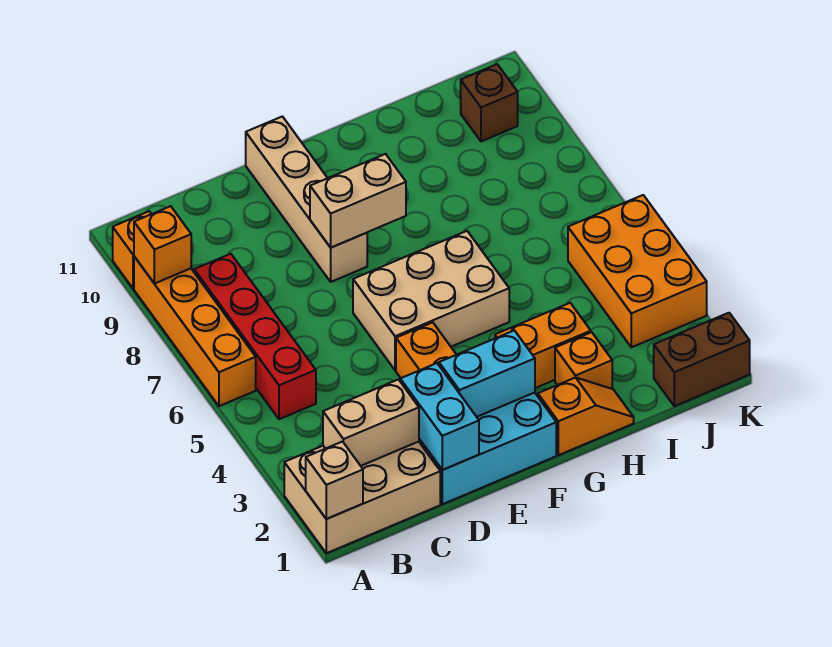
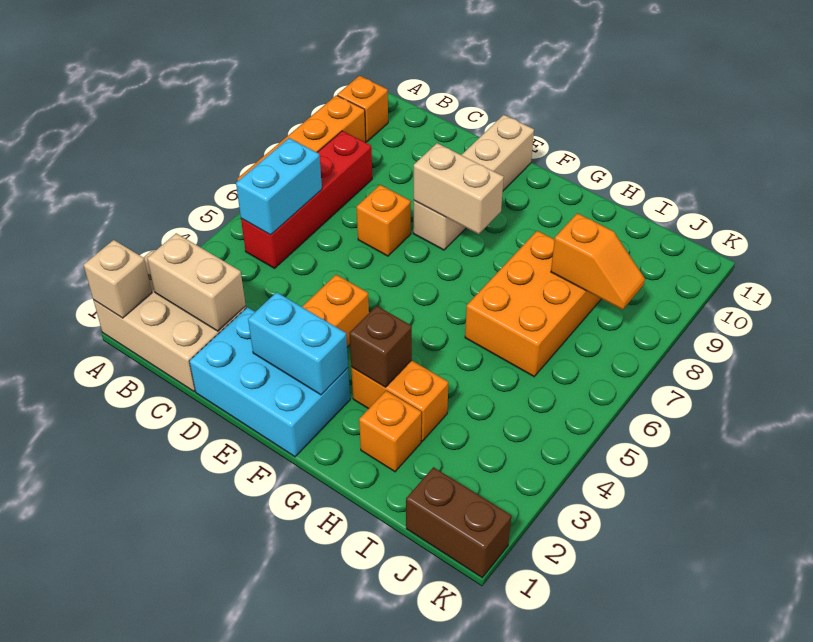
orange brick A9 level 2 -> orange brick D7 level 1
cyan brick D1:D2 level 2 -> cyan brick B5:B6 level 2
tan brick E5:G6 level 1 -> none
orange slope G1:H1 level 1 top G -> orange slope I8:J8 level 2 top I
orange brick J3:K5 level 1 -> orange brick H6:I8 level 1
brown brick J10 level 1 -> brown brick G3 level 2

